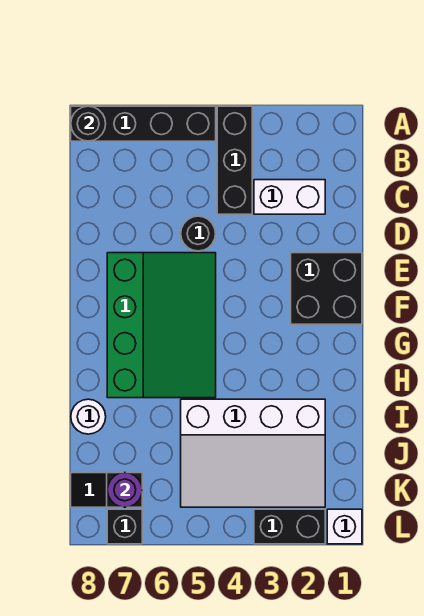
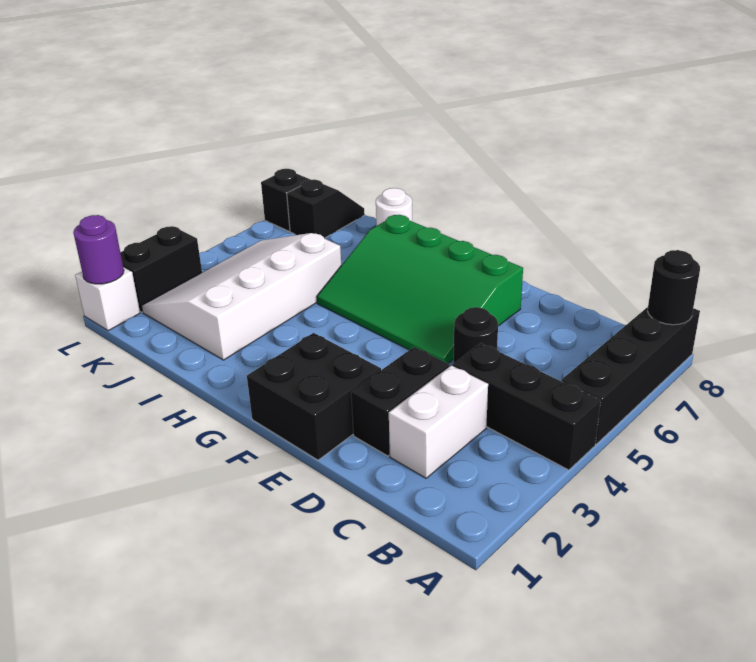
none -> black brick D2:D3 level 1
purple round brick K7 level 2 -> purple round brick L1 level 2

